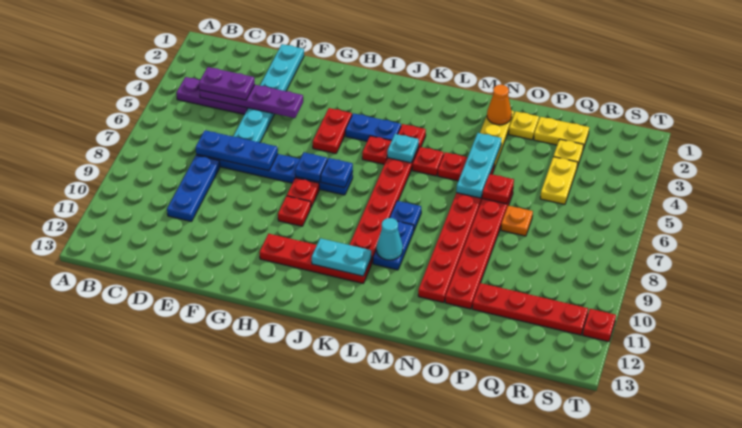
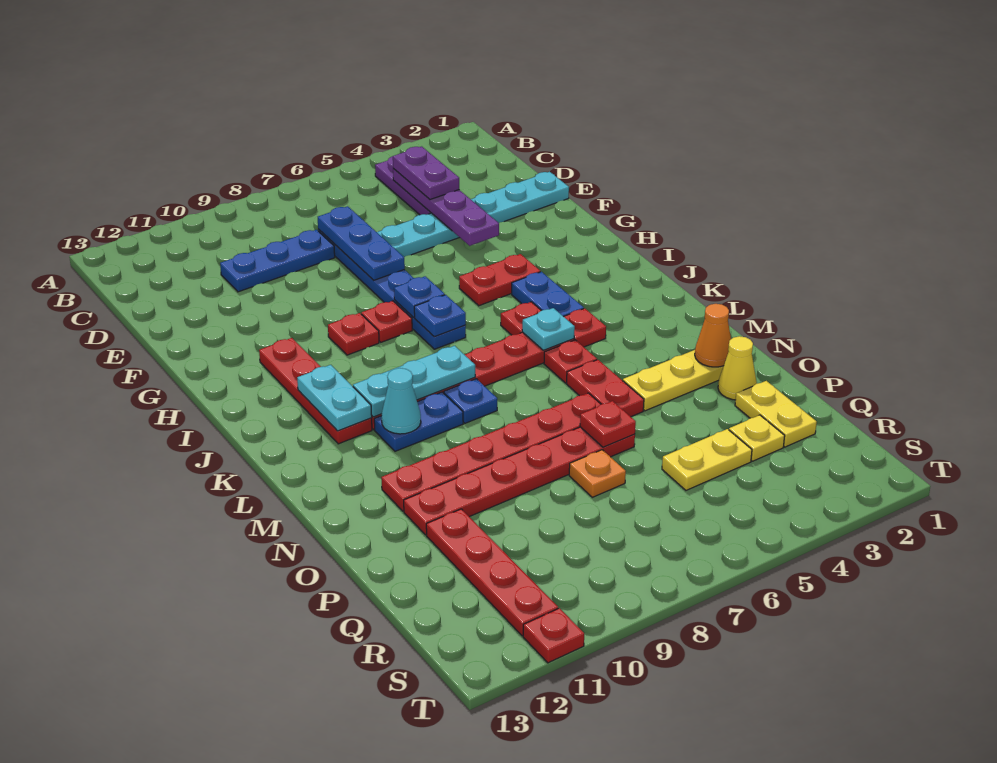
cyan plate N4:N6 level 2 -> cyan plate K8:K10 level 2
yellow plate O2 level 1 -> yellow cone O2 level 1

